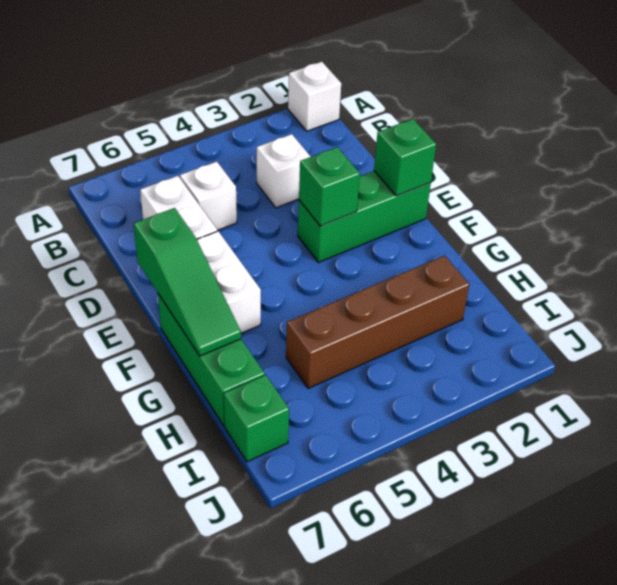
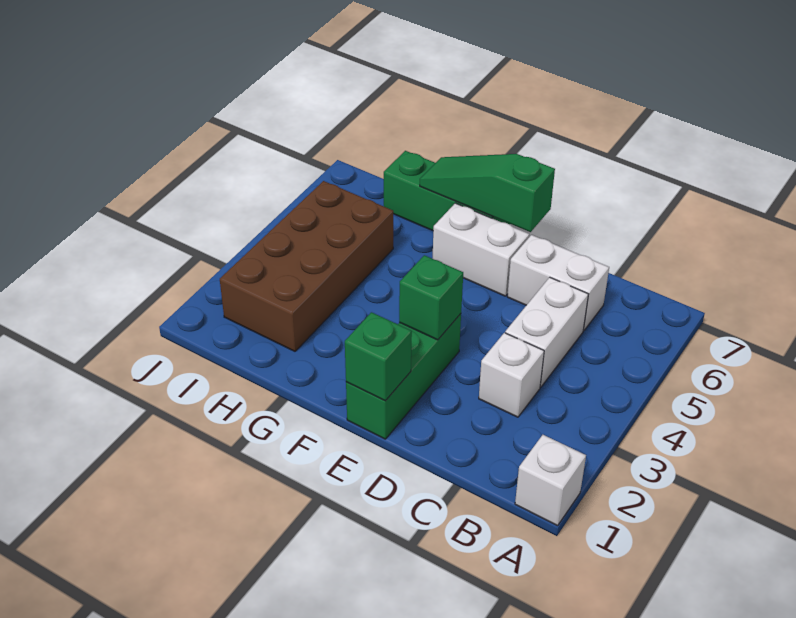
white brick C5 level 1 -> white brick C4:C5 level 1
brown brick H2:H5 level 1 -> brown brick H2:I5 level 1
green brick I7 level 1 -> none

